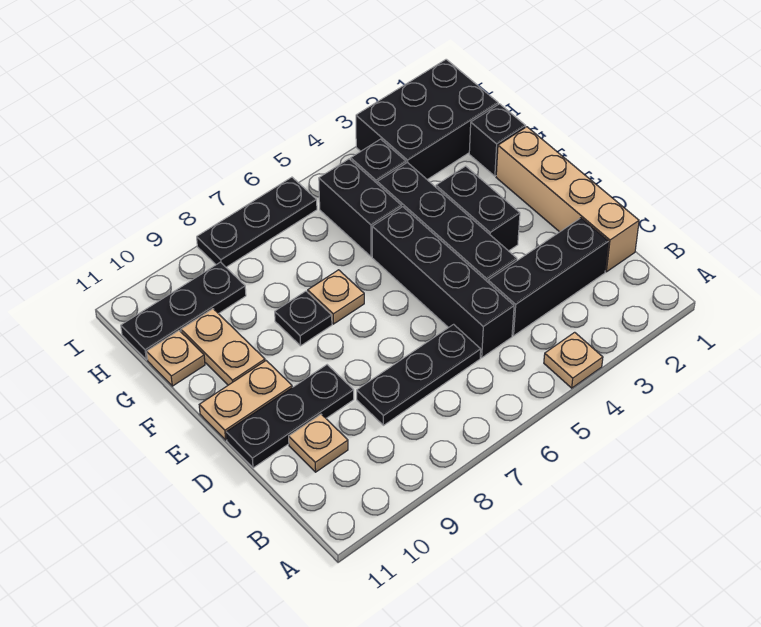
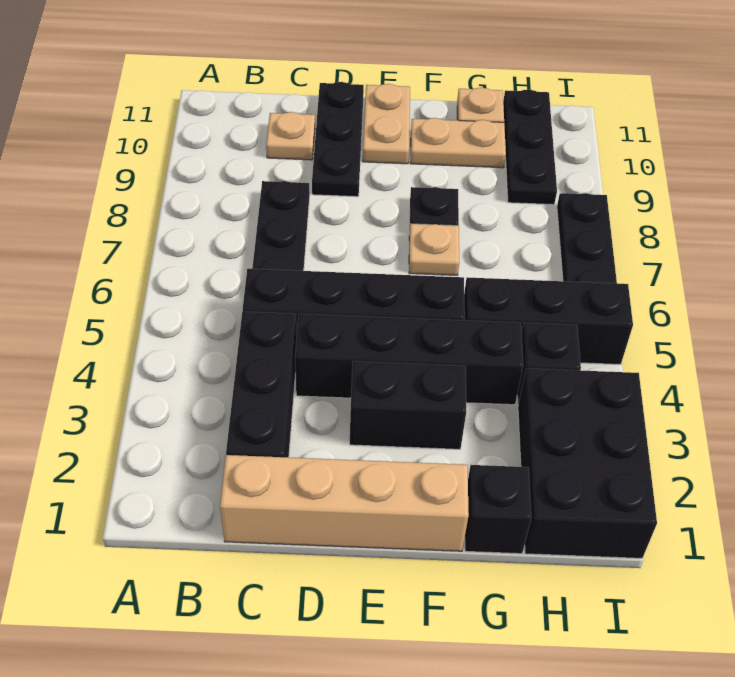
tan plate A4 level 1 -> none
black brick G5:H5 level 1 -> black brick G5:I5 level 1

